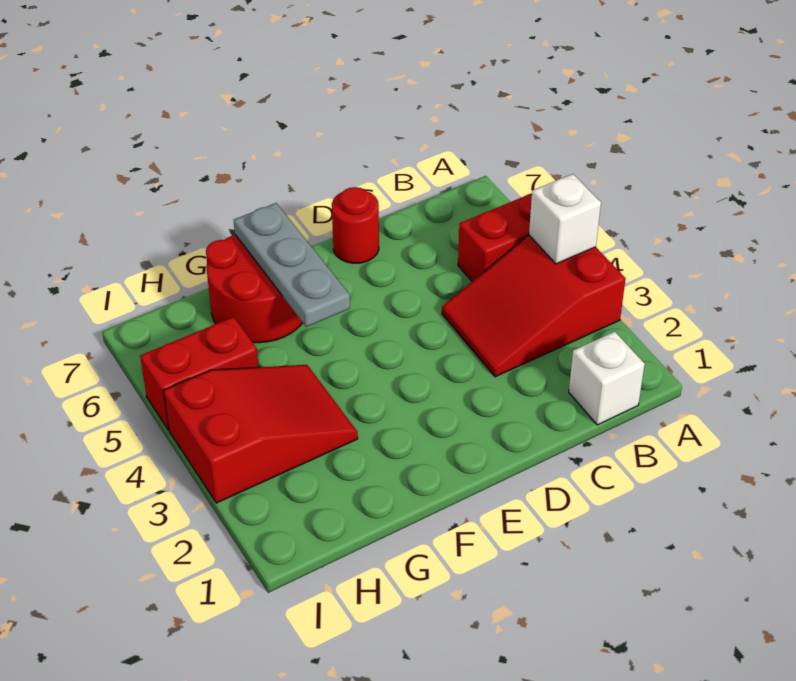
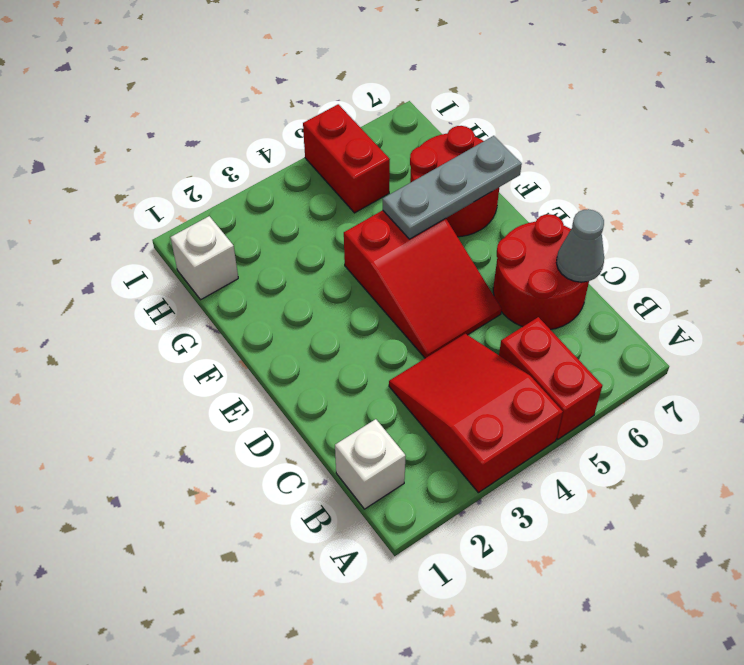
white brick A4 level 2 -> white brick H1 level 1
none -> grey cone C7 level 2
red round brick D7 level 1 -> red round brick C6:D7 level 1
red slope G3:I4 level 1 top I -> red slope D4:F5 level 1 top F

